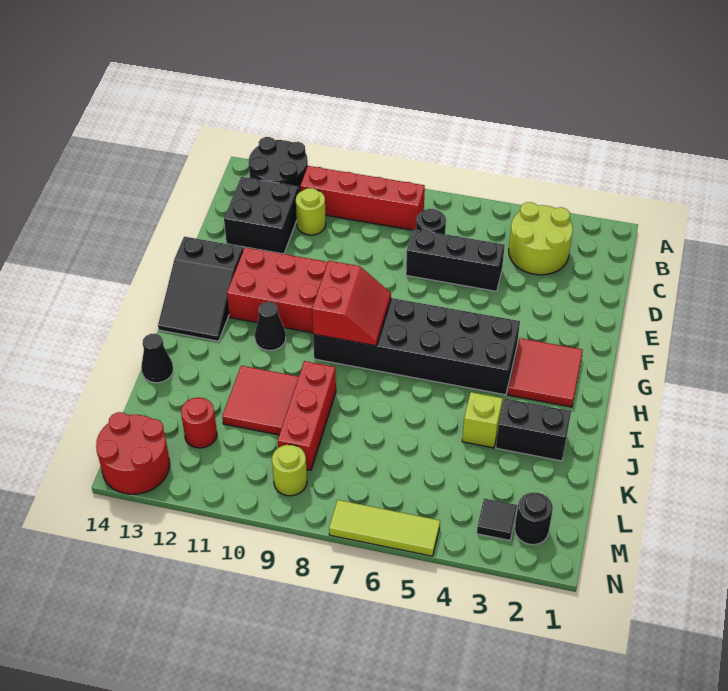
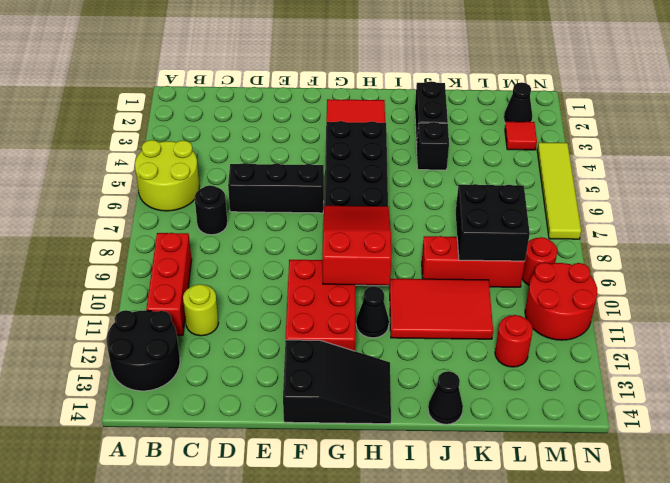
lime round brick B3:C4 level 1 -> lime round brick A5:B6 level 1
red brick B8:B11 level 1 -> red brick B9:B11 level 1
black brick C12:D13 level 1 -> black brick K8:L9 level 2
black brick D5:D7 level 1 -> black brick D6:F6 level 1
red slope G8:H9 level 2 top 9 -> red slope G8:H10 level 2 top 10
lime brick J4 level 1 -> black brick J4 level 1
red tile J10:K11 level 1 -> red tile I10:K11 level 1
black round brick M2 level 1 -> black cone M2 level 1
black tile M3 level 1 -> red tile M3 level 1
lime round brick M9 level 1 -> red round brick M9 level 1
red round brick M13:N14 level 1 -> red round brick M10:N11 level 1
lime tile N5:N7 level 1 -> lime tile N4:N7 level 1

